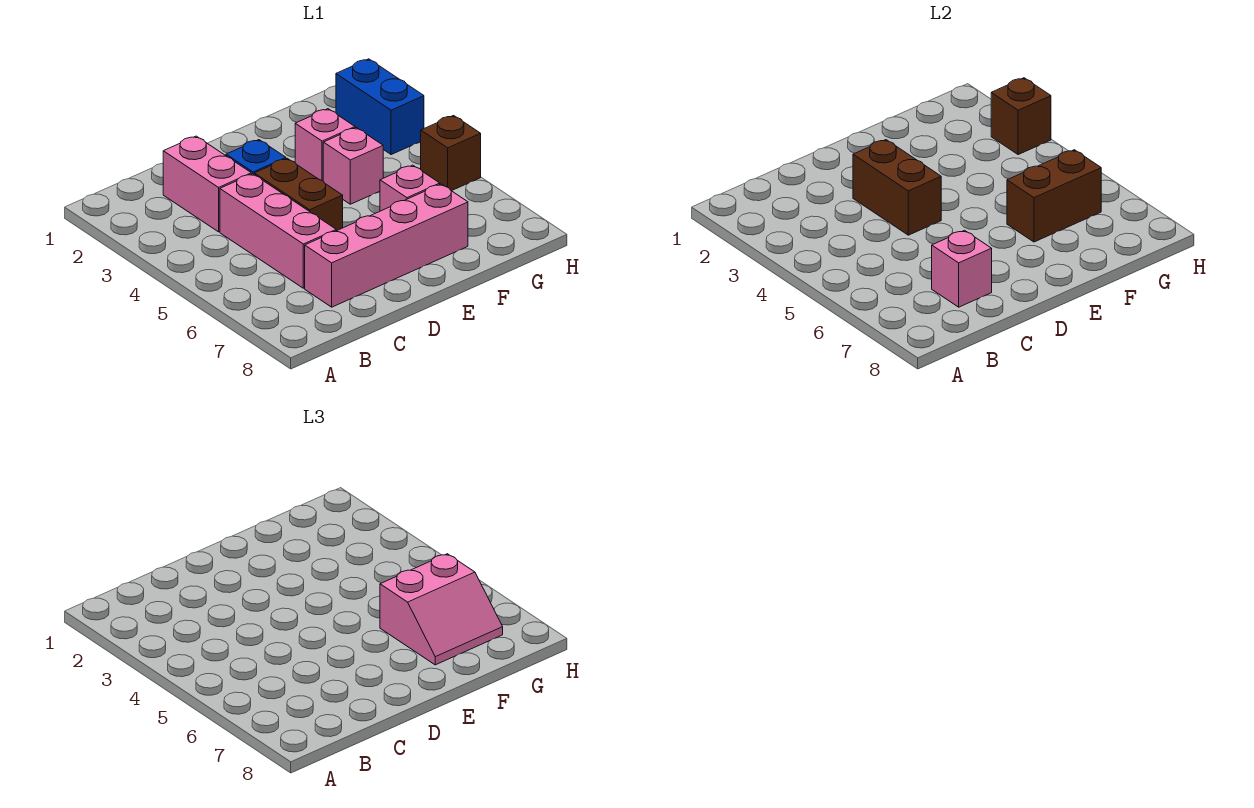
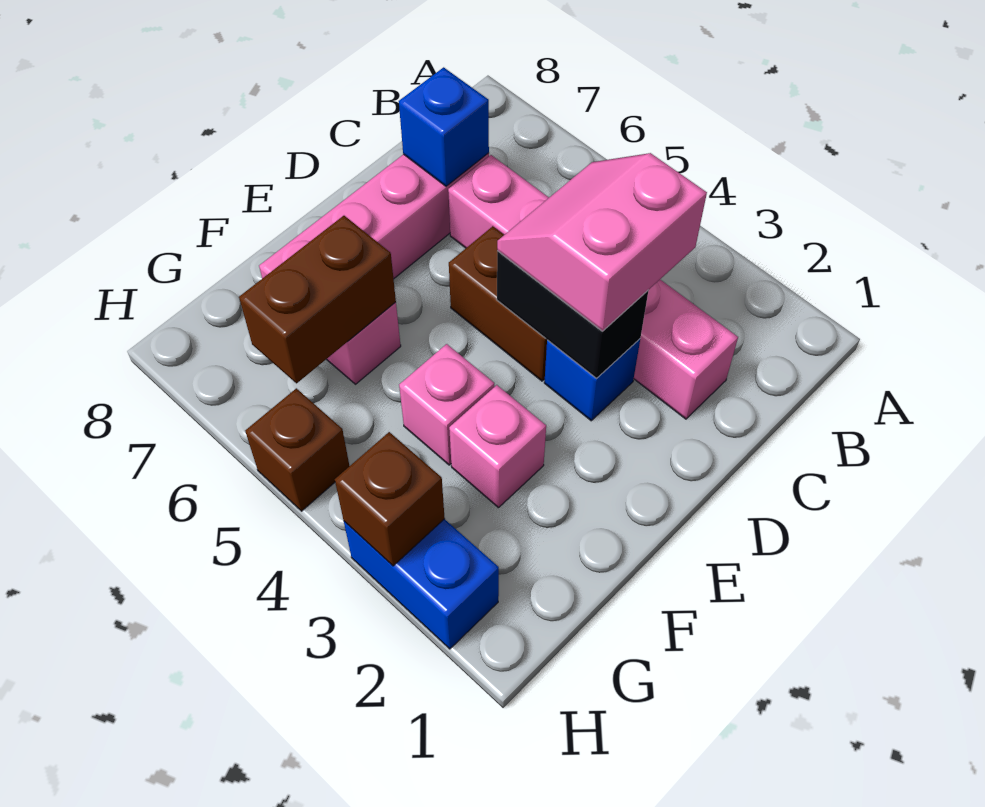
pink brick C7 level 2 -> blue brick C7 level 2
brown brick D3:D4 level 2 -> black brick D3:D4 level 2
pink slope F6:G7 level 3 top 6 -> pink slope C3:D4 level 3 top 3

